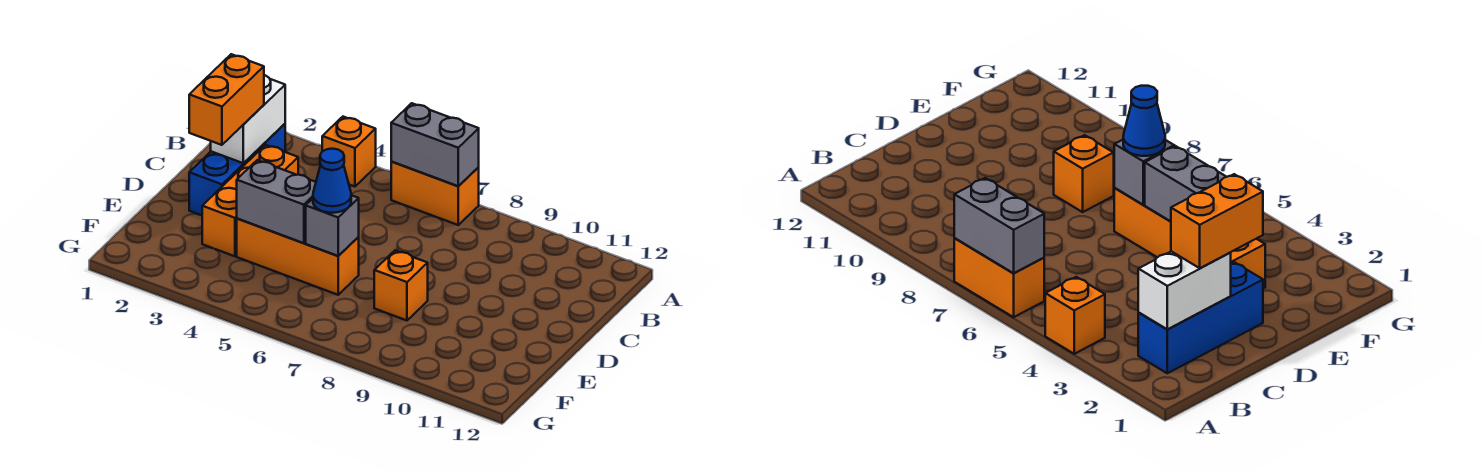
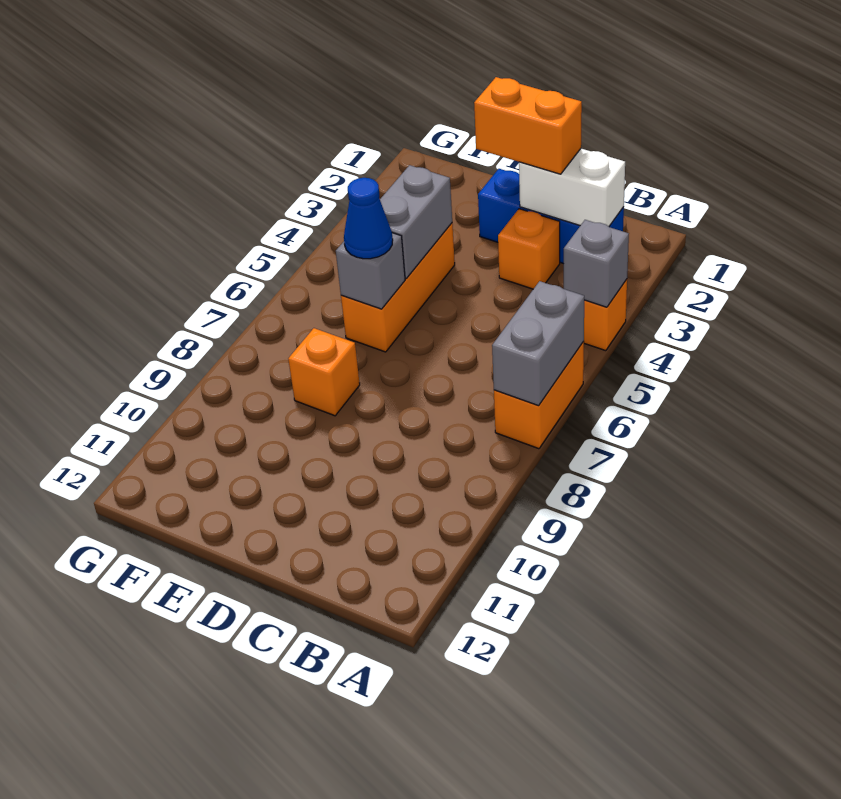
none -> grey brick A4 level 2
orange brick C3:E3 level 1 -> orange brick C3 level 1

